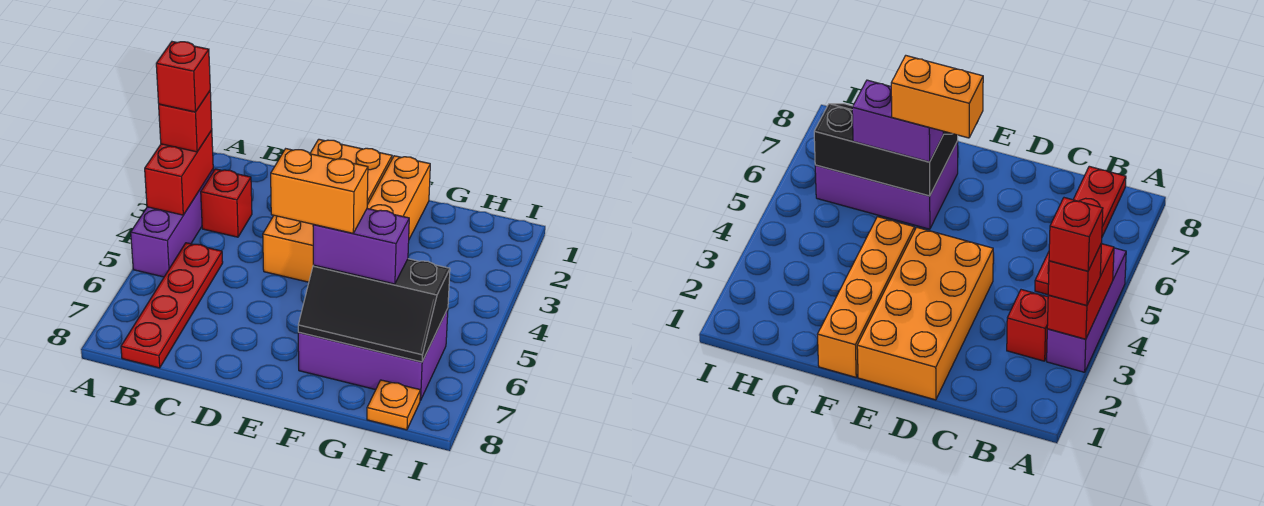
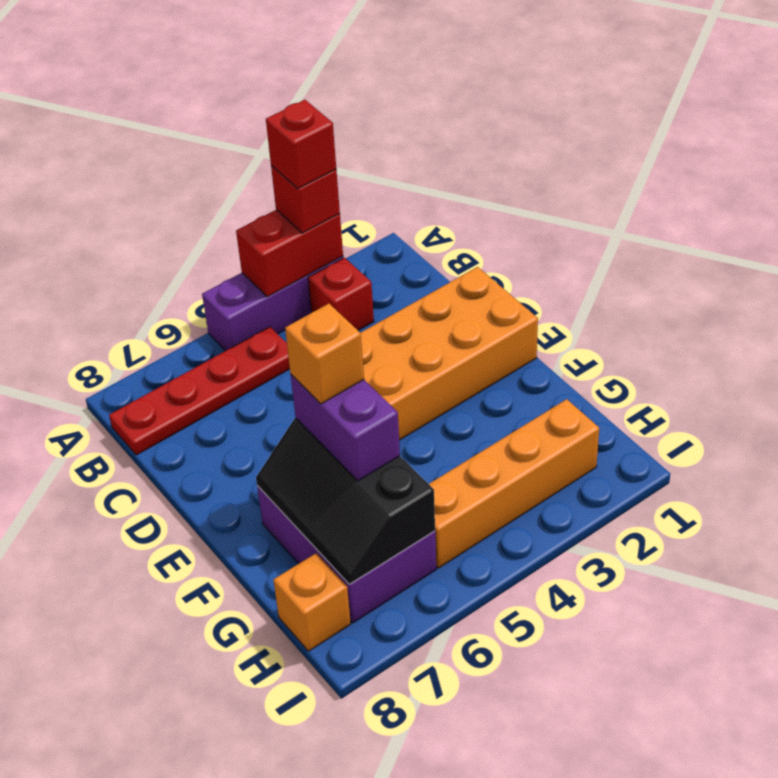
orange brick E6:F6 level 4 -> orange brick F6 level 4
orange brick F1:F4 level 1 -> orange brick H2:H5 level 1
orange plate H8 level 1 -> orange brick H8 level 1

